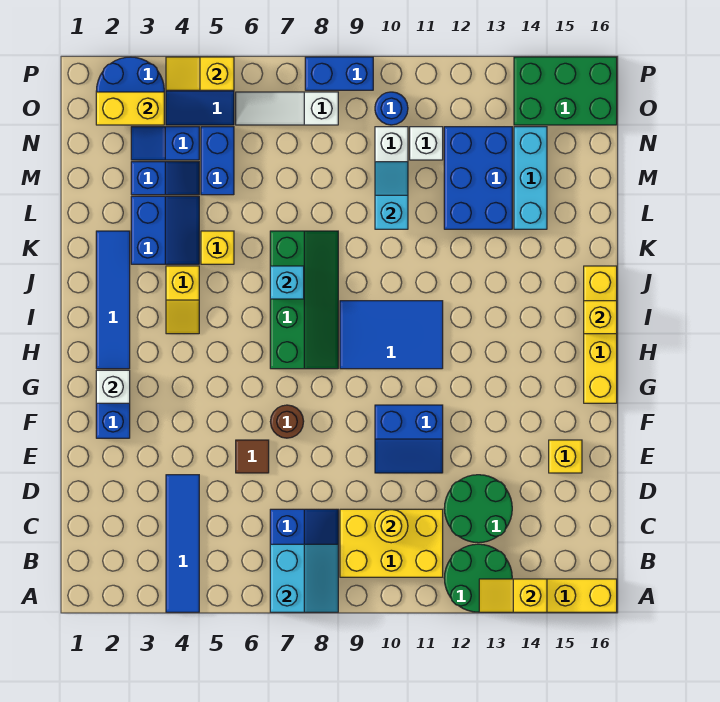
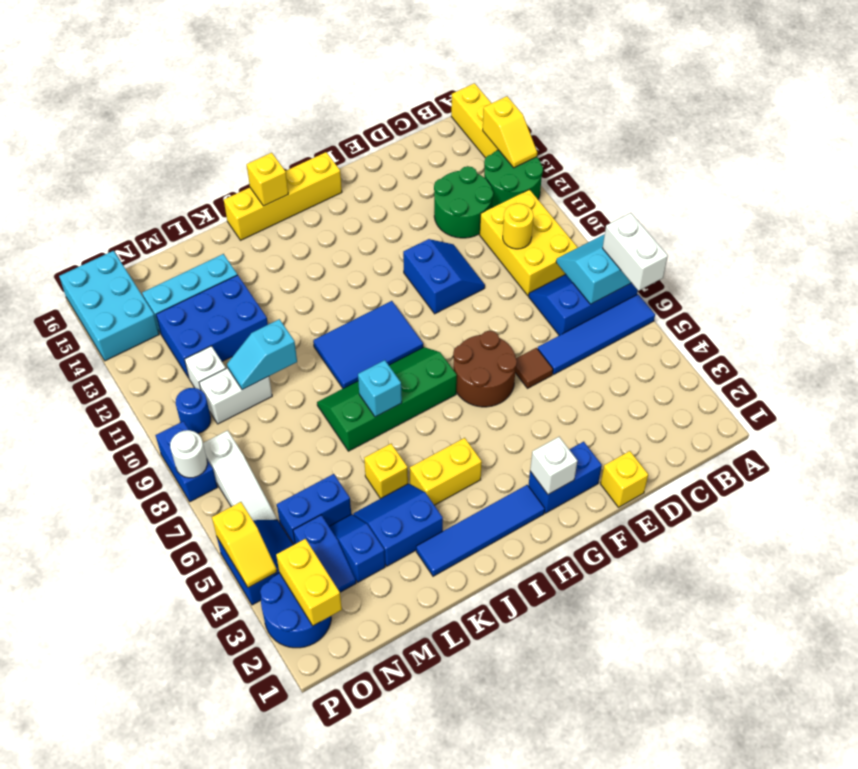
blue tile A4:D4 level 1 -> blue tile A6:D6 level 1
none -> white brick A6:A7 level 3
yellow brick E15 level 1 -> yellow brick E1 level 1
brown round brick F7 level 1 -> brown round brick F6:G7 level 1
blue tile H9:I11 level 1 -> blue tile H9:J10 level 1
yellow slope I4:J4 level 1 top J -> yellow brick I4:J4 level 1
green brick O14:P16 level 1 -> cyan brick O14:P16 level 1
none -> white round brick P8 level 2

